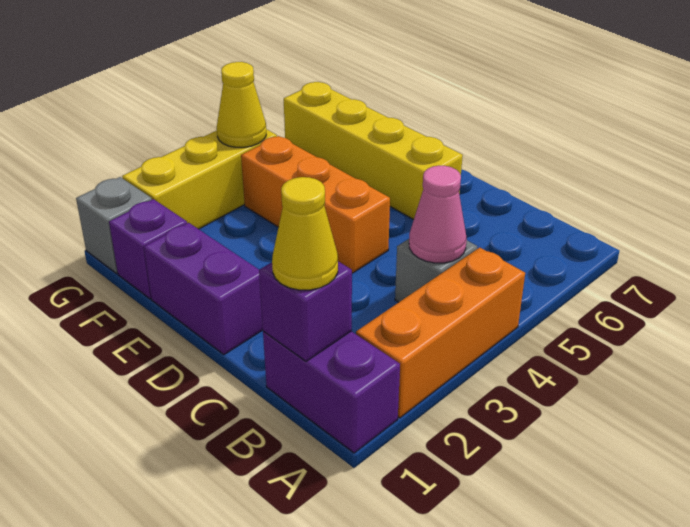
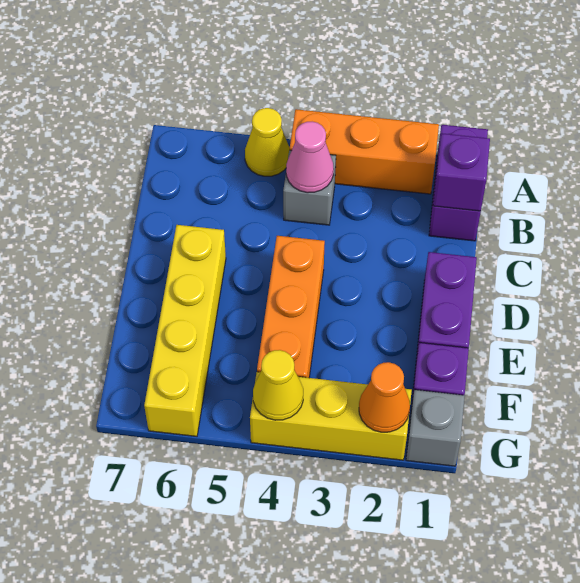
yellow cone B1 level 3 -> yellow cone A5 level 1
none -> orange cone G2 level 2

